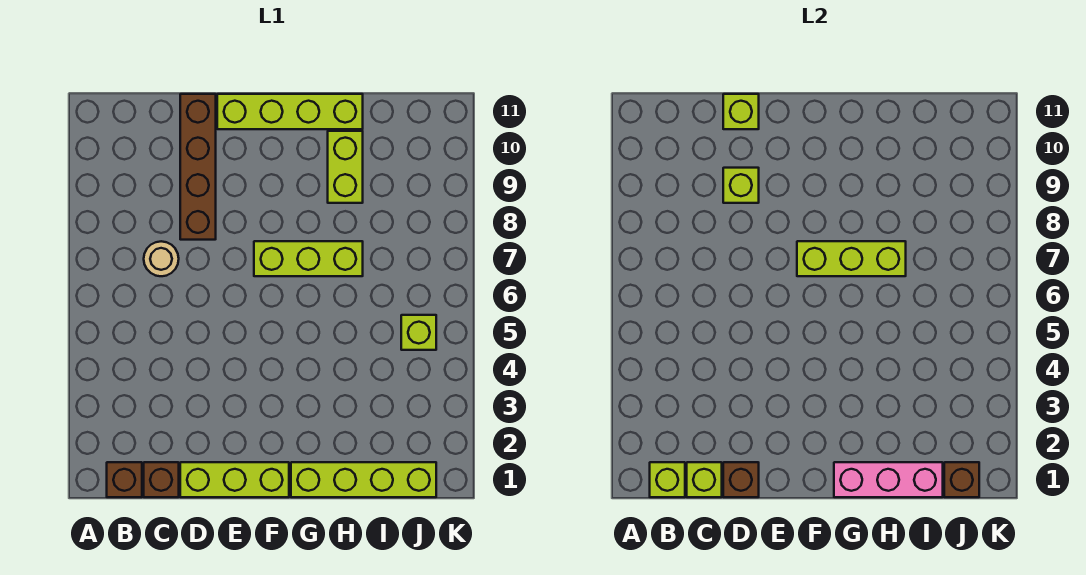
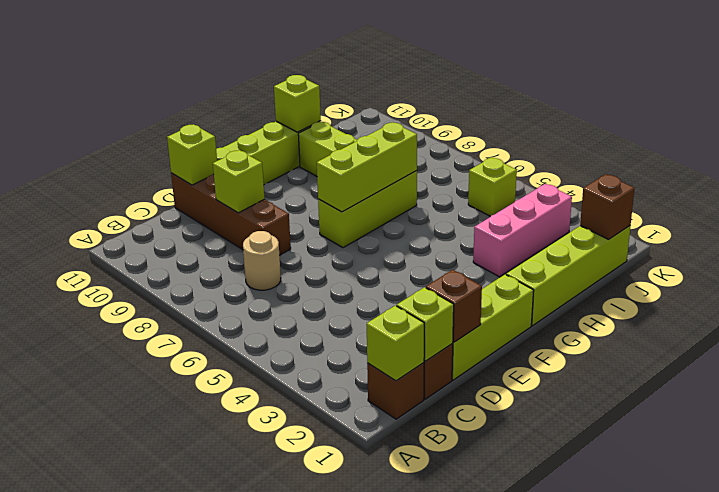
pink brick G1:I1 level 2 -> pink brick H3:J3 level 1
none -> lime brick H11 level 2

